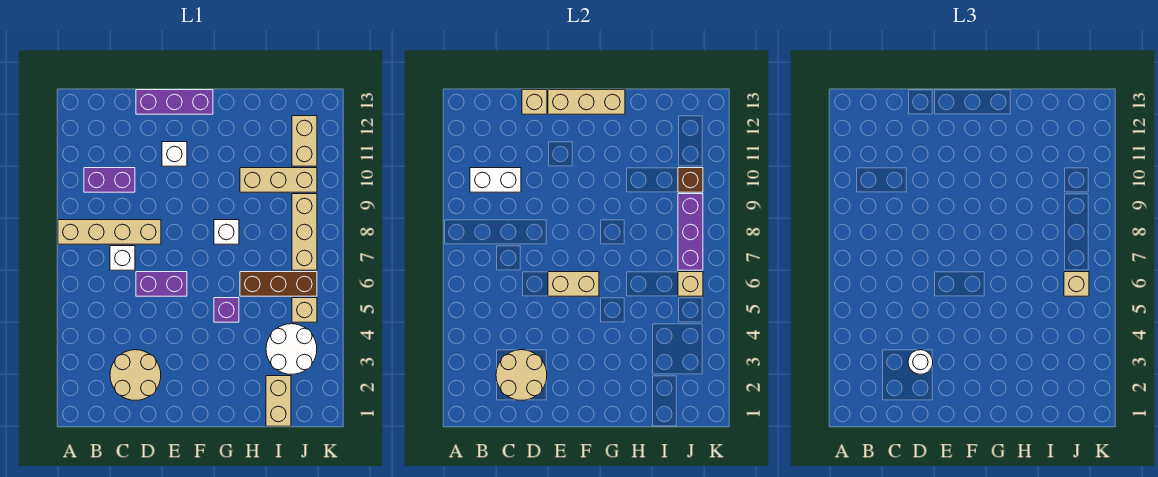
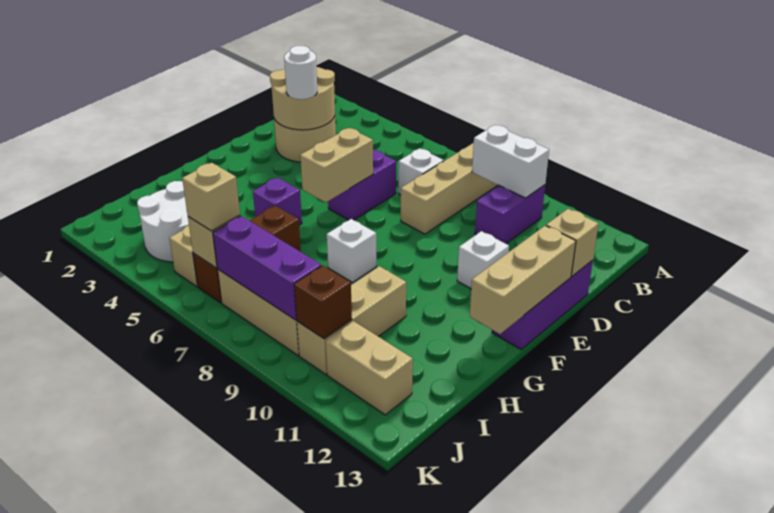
white brick B10:C10 level 2 -> white brick B9:B10 level 2
tan brick I1:I2 level 1 -> none

